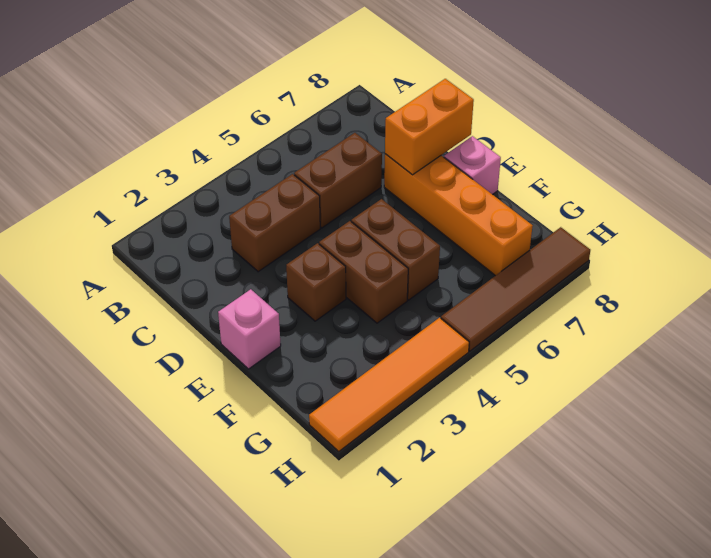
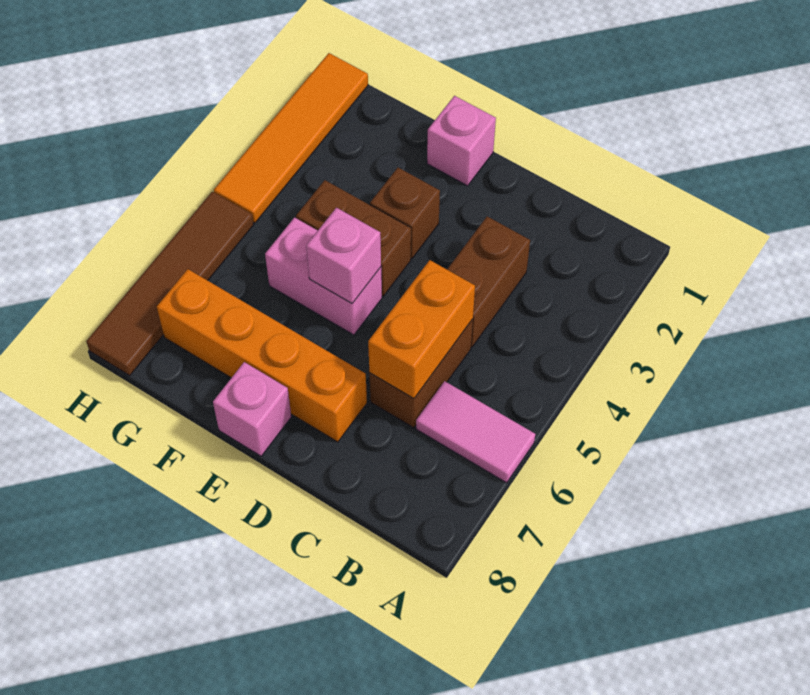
none -> pink tile A6:B6 level 1
orange brick D7:D8 level 2 -> orange brick C5:C6 level 2
brown brick E5:F5 level 1 -> pink brick E5:F5 level 1
none -> pink brick E5 level 2

